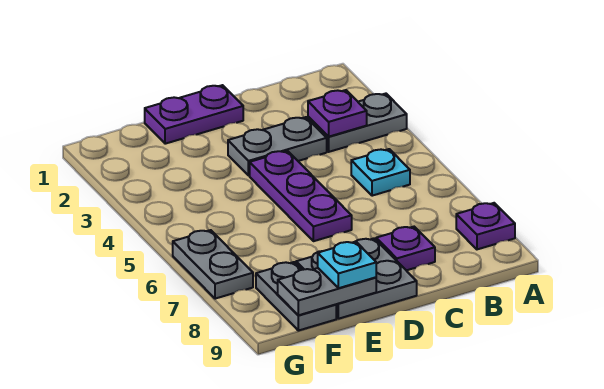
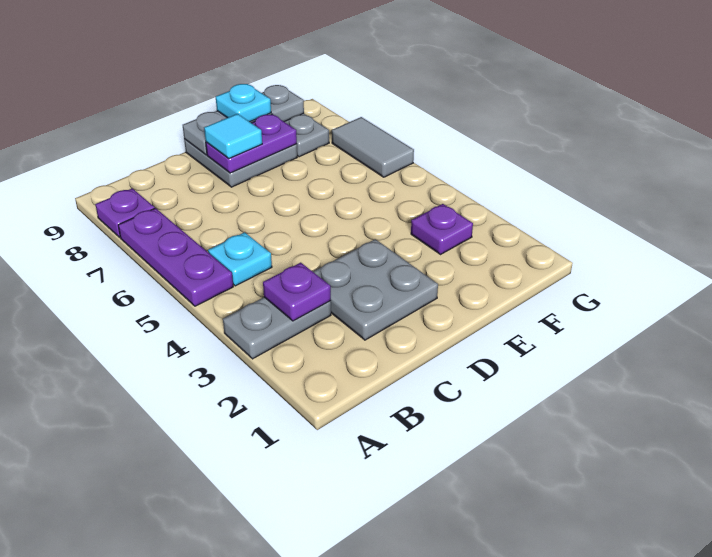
grey plate C3:D3 level 1 -> grey plate C2:D3 level 1
purple plate C8 level 1 -> purple plate F3 level 1
purple plate D1:E1 level 1 -> purple plate D8:E8 level 2
purple plate D4:D6 level 1 -> purple plate A5:A7 level 1
none -> cyan tile D8 level 3
grey plate E9:F9 level 2 -> grey plate D9:F9 level 2
grey plate G6:G7 level 1 -> grey tile G6:G7 level 1

